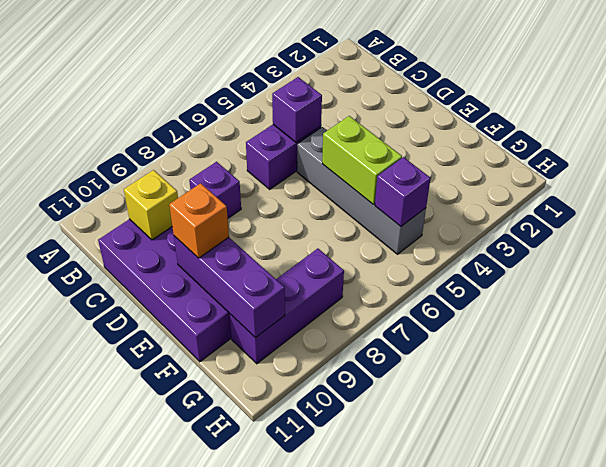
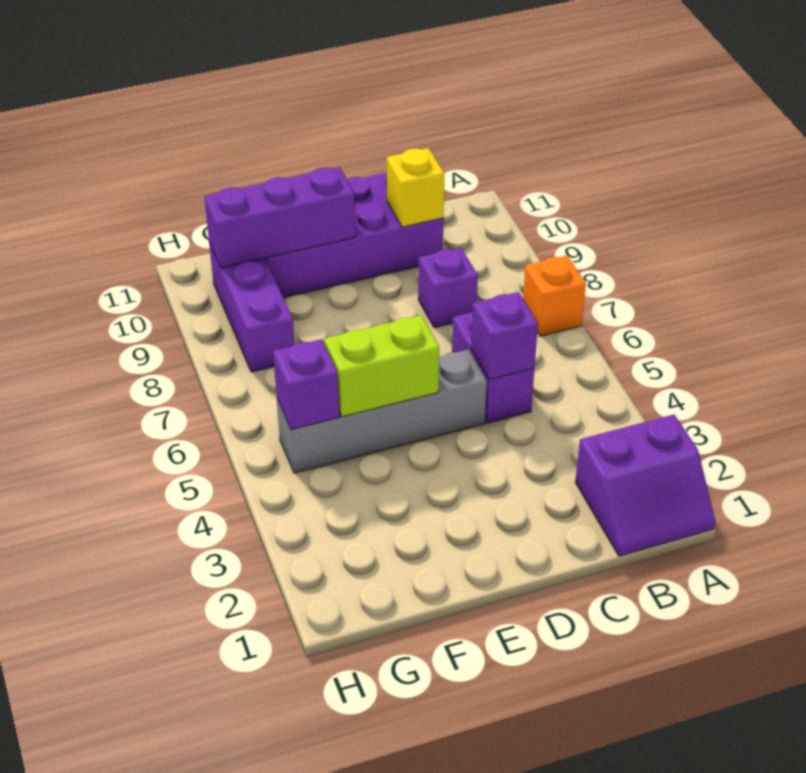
none -> purple slope A1:B2 level 1 top 2
orange brick E10 level 3 -> orange brick A7 level 1

